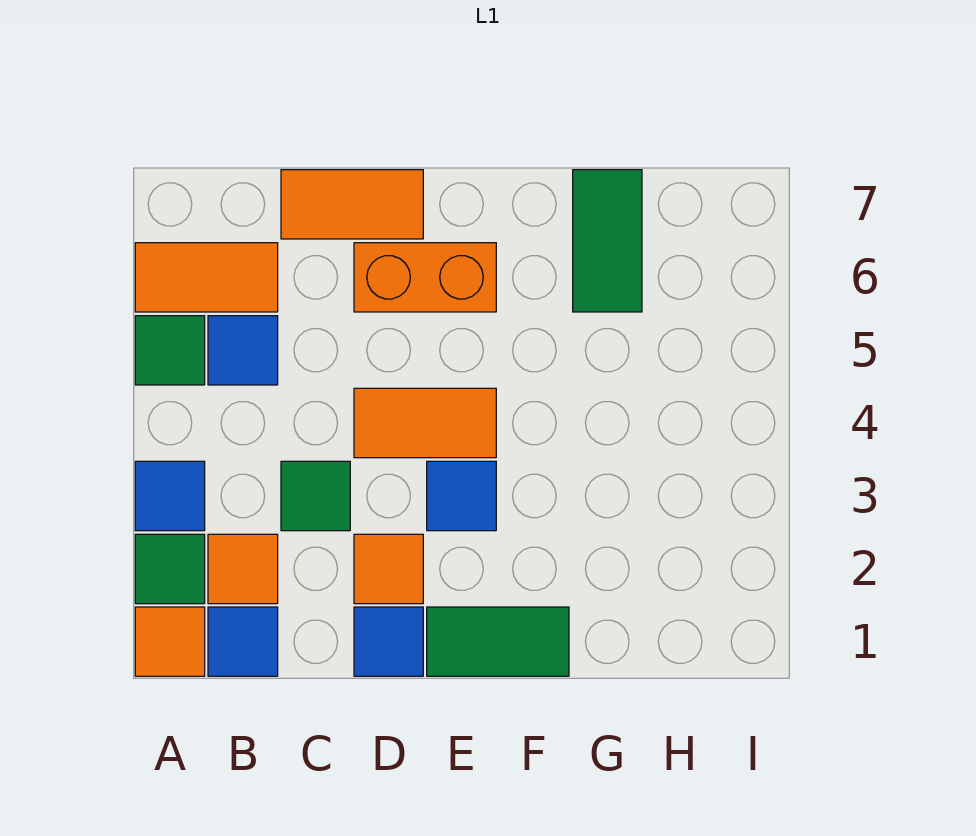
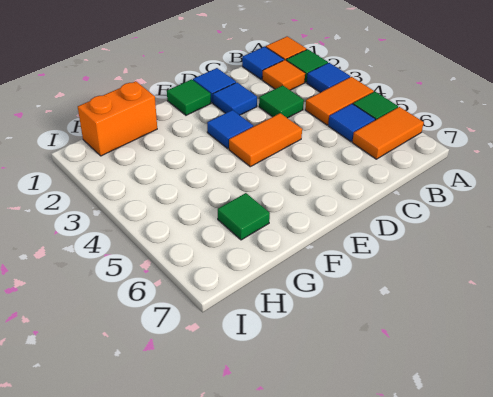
orange tile C7:D7 level 1 -> orange tile A4:B4 level 1
orange tile D2 level 1 -> blue tile D2 level 1
orange brick D6:E6 level 1 -> orange brick G1:H1 level 1
green tile E1:F1 level 1 -> green tile E1 level 1
green tile G6:G7 level 1 -> green tile G6 level 1

